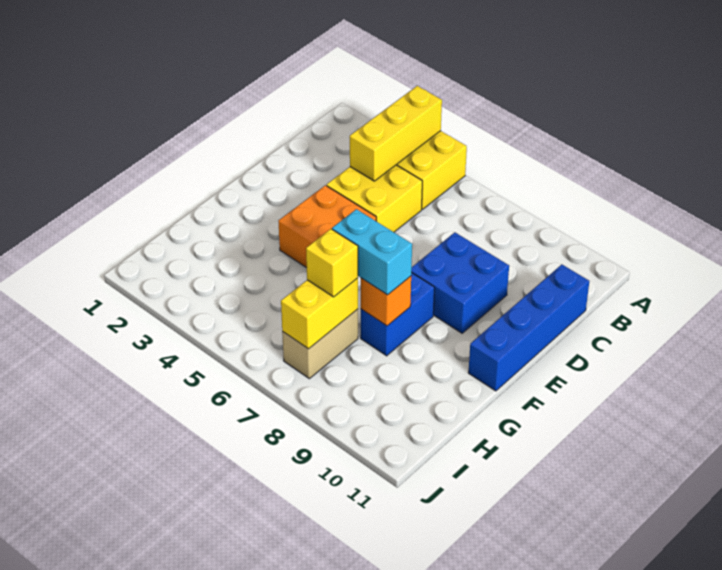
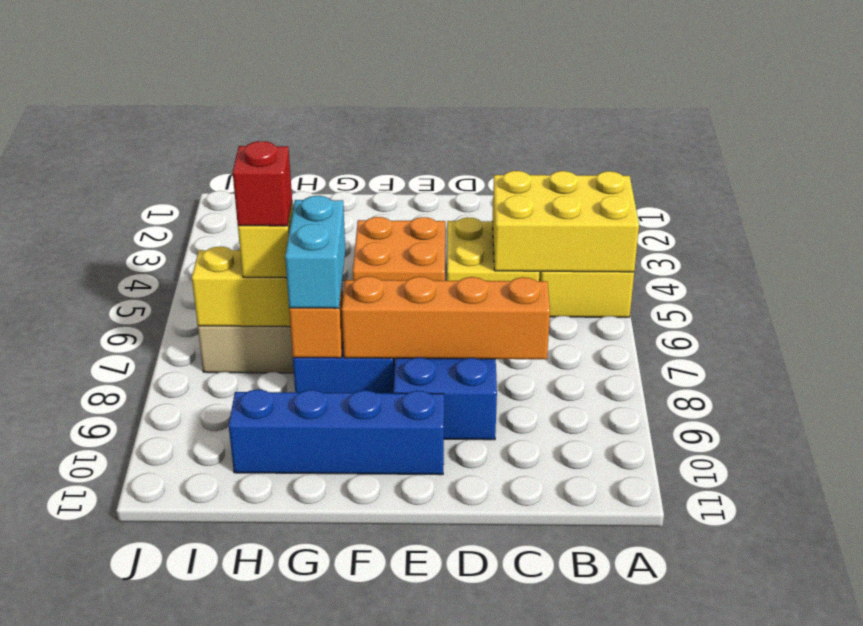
yellow brick A4:C4 level 2 -> yellow brick A4:C5 level 2
none -> orange brick C8:F8 level 2
blue brick C11:F11 level 1 -> blue brick E10:H10 level 1
none -> red brick H7 level 4

